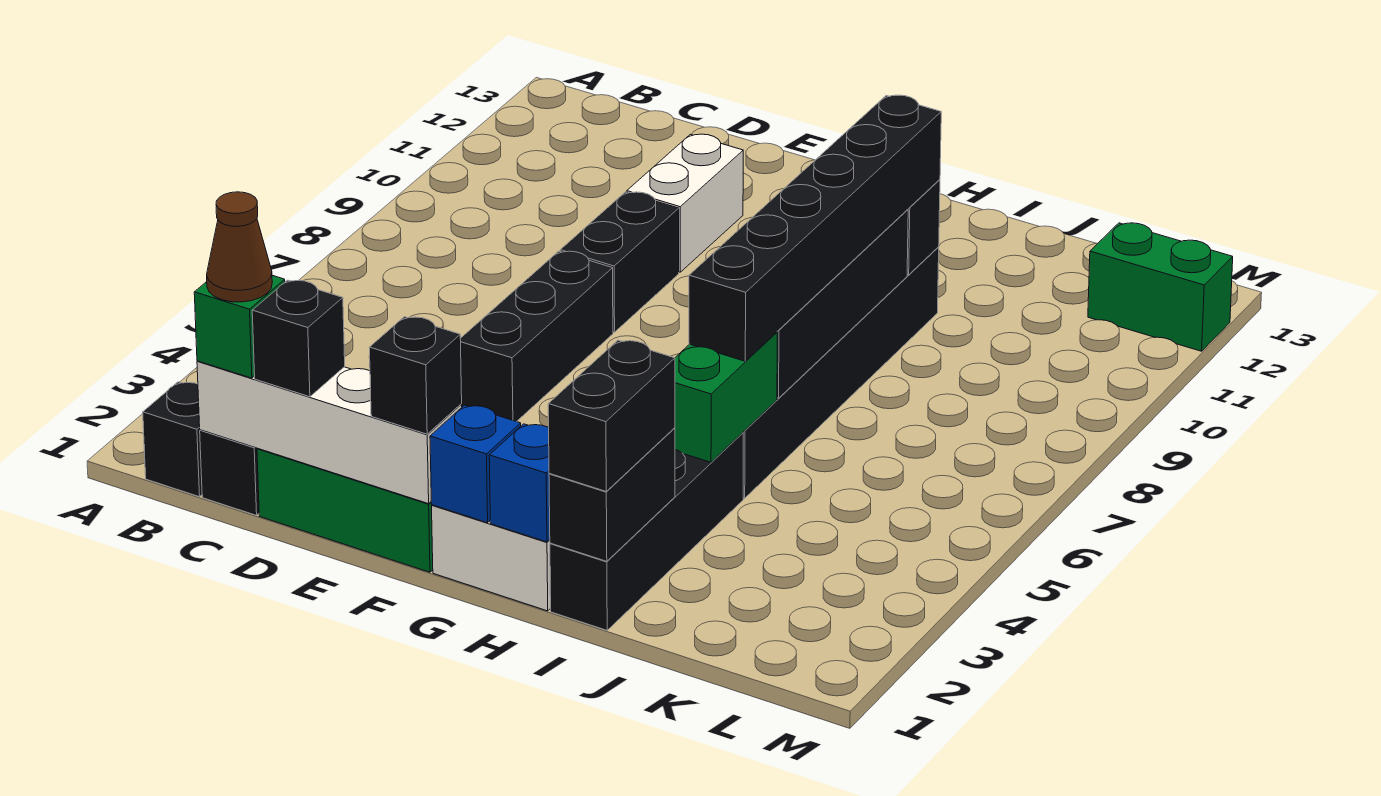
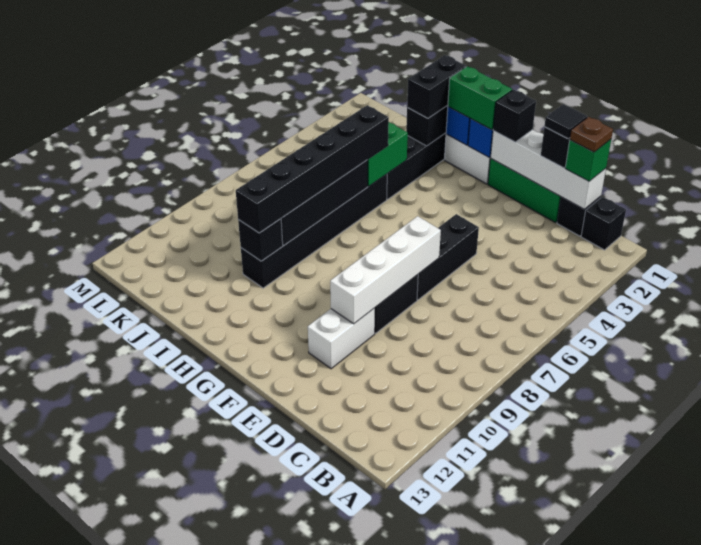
brown cone C1 level 4 -> brown plate C1 level 4
none -> black tile D1 level 4
none -> white brick E7:E10 level 2
green brick L12:M12 level 1 -> green brick G1:H1 level 3

